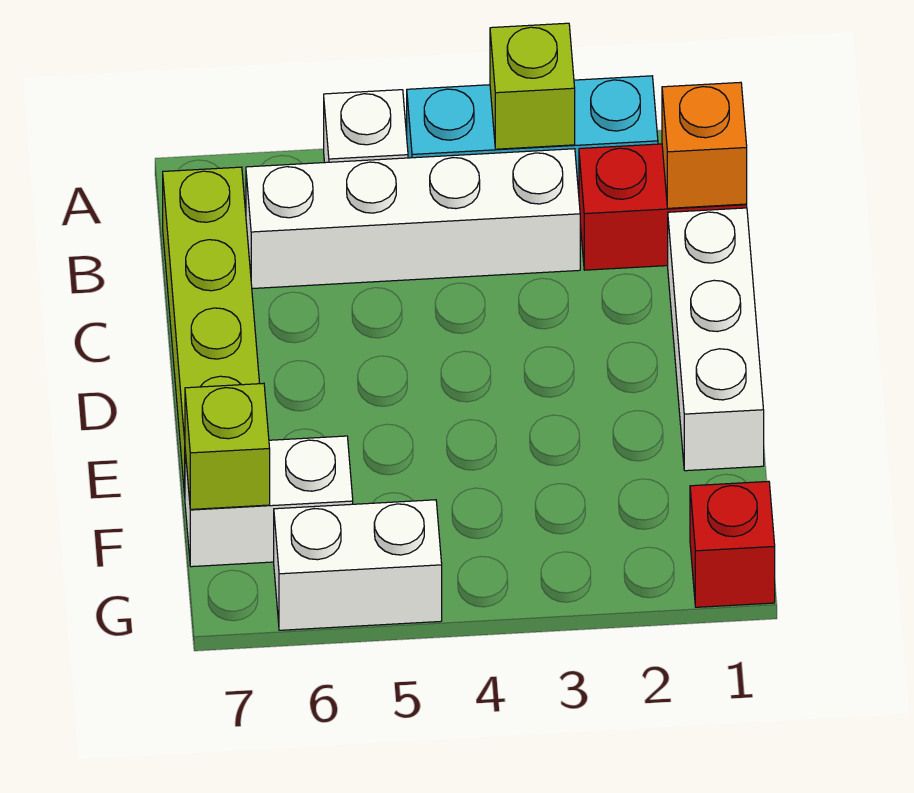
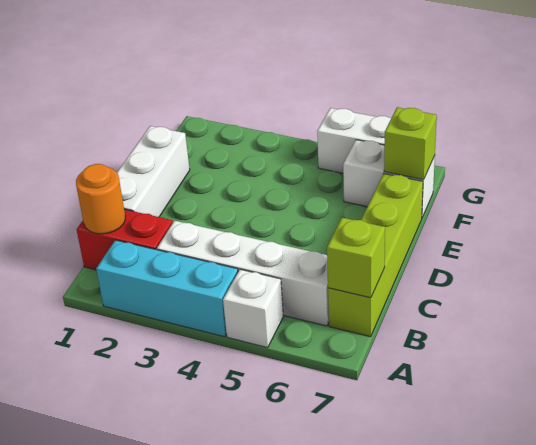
lime brick A3 level 2 -> lime brick B7 level 2
orange brick B1 level 2 -> orange round brick B1 level 2
red brick G1 level 1 -> none

